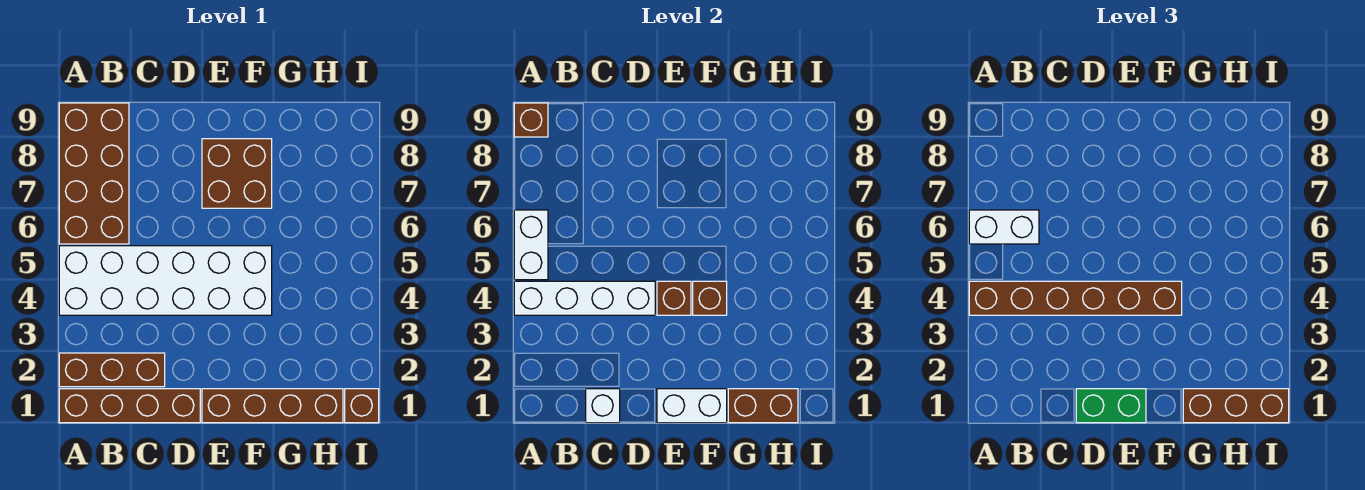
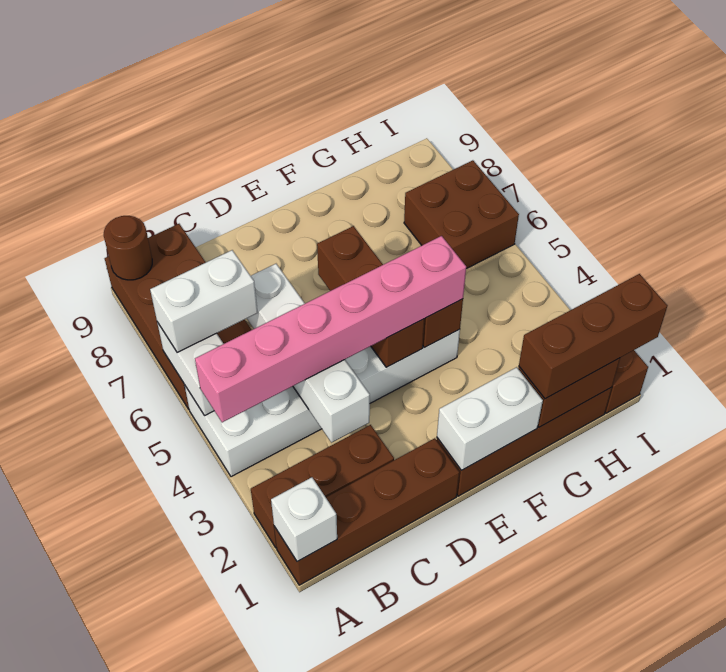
white brick A4:D4 level 2 -> white brick C3:C6 level 2
brown brick A4:F4 level 3 -> pink brick A4:F4 level 3
brown brick A9 level 2 -> brown round brick A9 level 2
white brick C1 level 2 -> white brick A1 level 2
green brick D1:E1 level 3 -> none
brown brick E4 level 2 -> brown brick E4:E6 level 2
brown brick E7:F8 level 1 -> brown brick H6:I7 level 1

